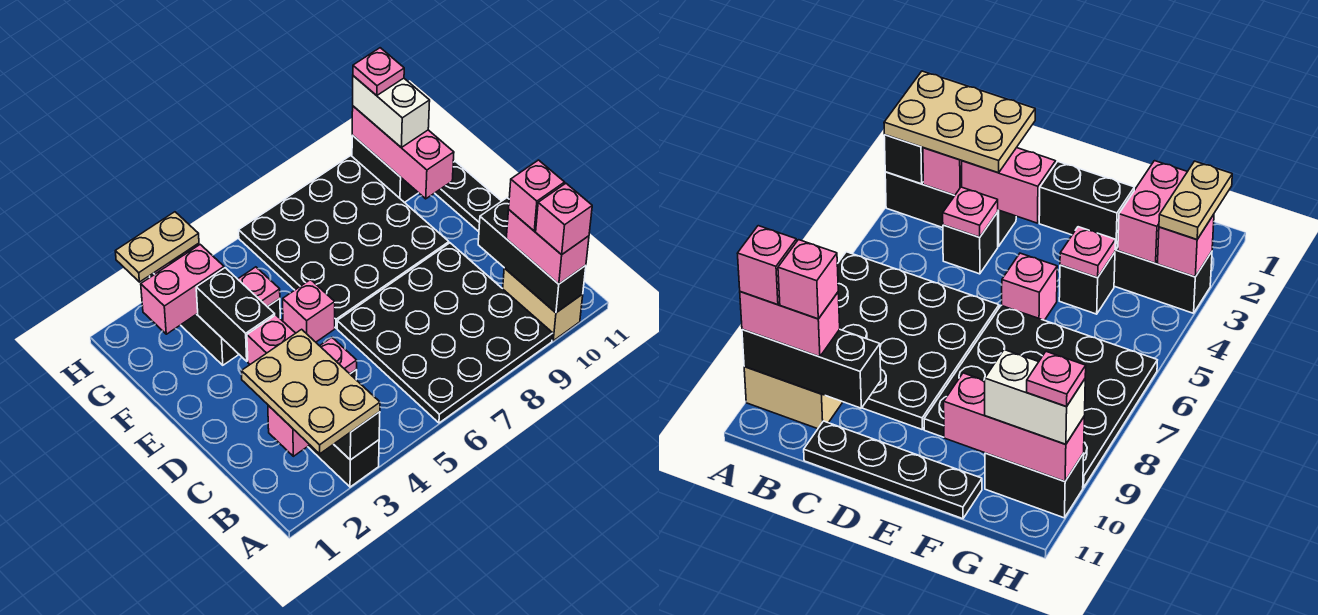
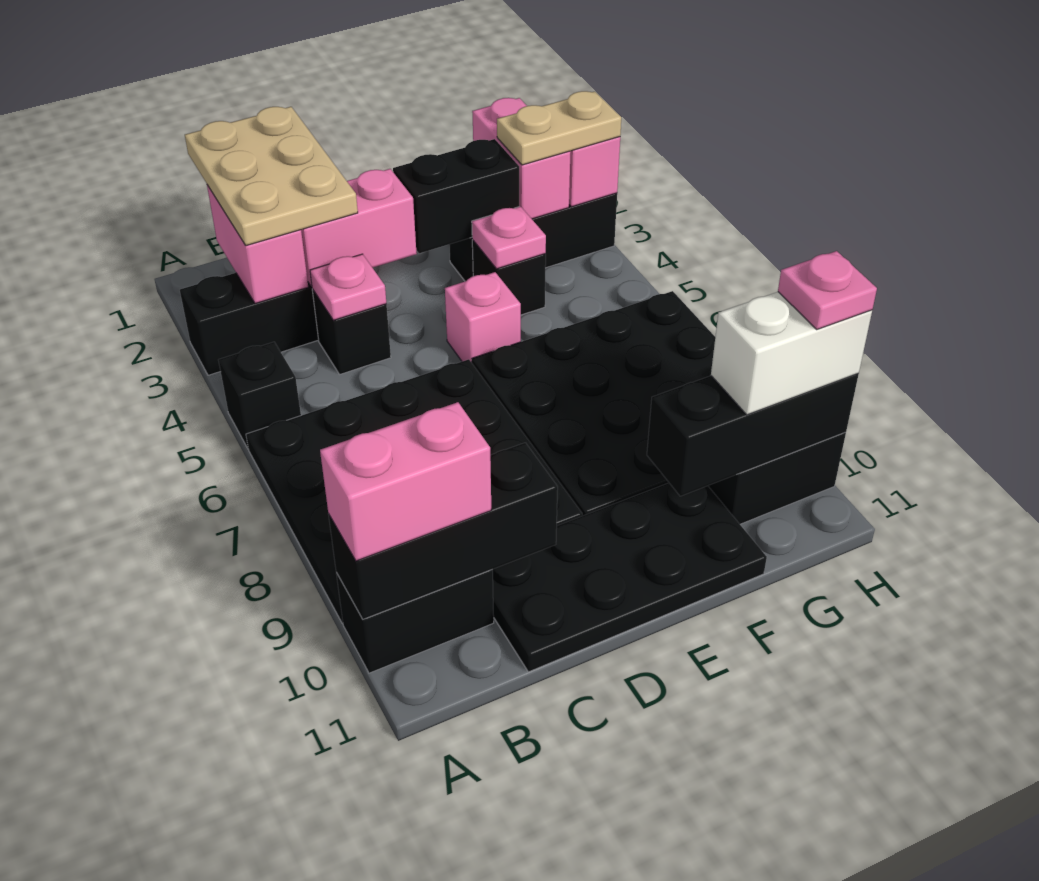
tan plate A2:C3 level 3 -> tan plate B1:C3 level 3
black brick A3 level 2 -> black brick A5 level 1
tan brick A10:B10 level 1 -> black brick A10:B10 level 1
pink brick A10 level 4 -> none
pink brick B10 level 4 -> none
black plate C11:F11 level 1 -> black plate C10:F11 level 1
pink brick F10:H10 level 2 -> black brick F10:H10 level 2
tan plate H2:H3 level 3 -> tan plate G3:H3 level 3

